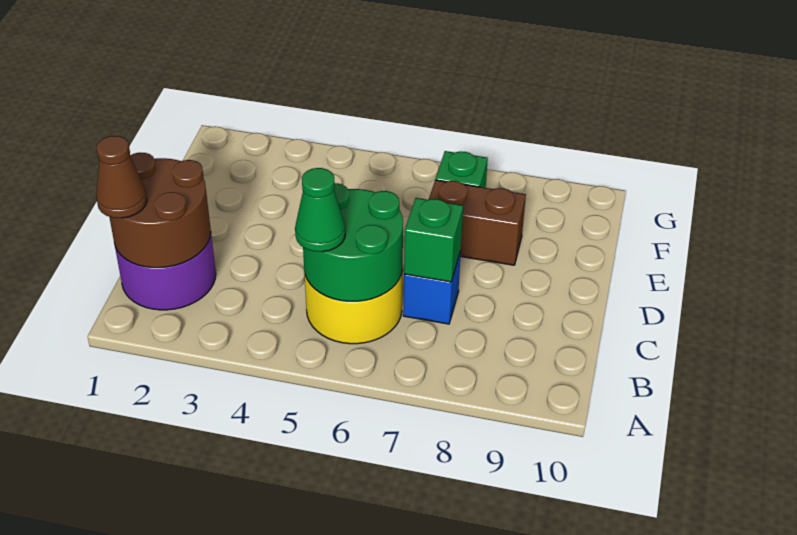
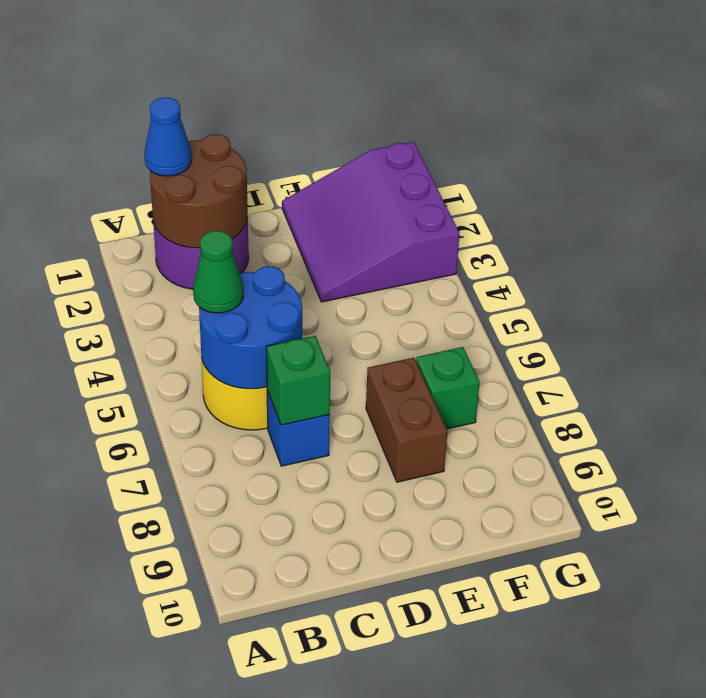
brown cone B1 level 3 -> blue cone B1 level 3
green round brick B5:C6 level 2 -> blue round brick B5:C6 level 2
none -> purple slope E1:G3 level 1 top G

